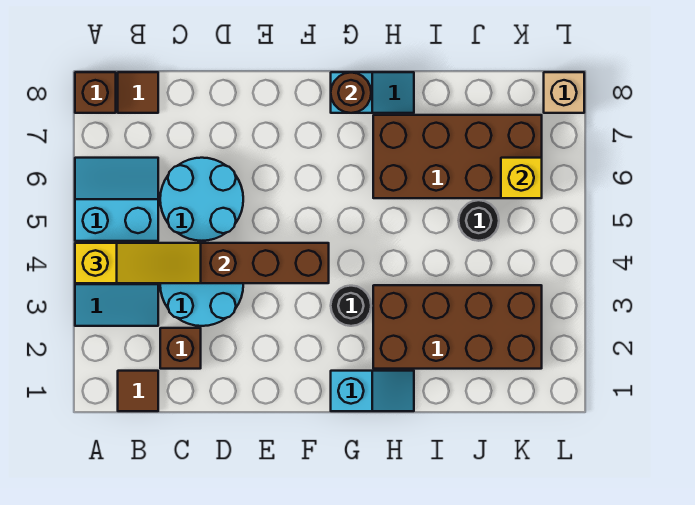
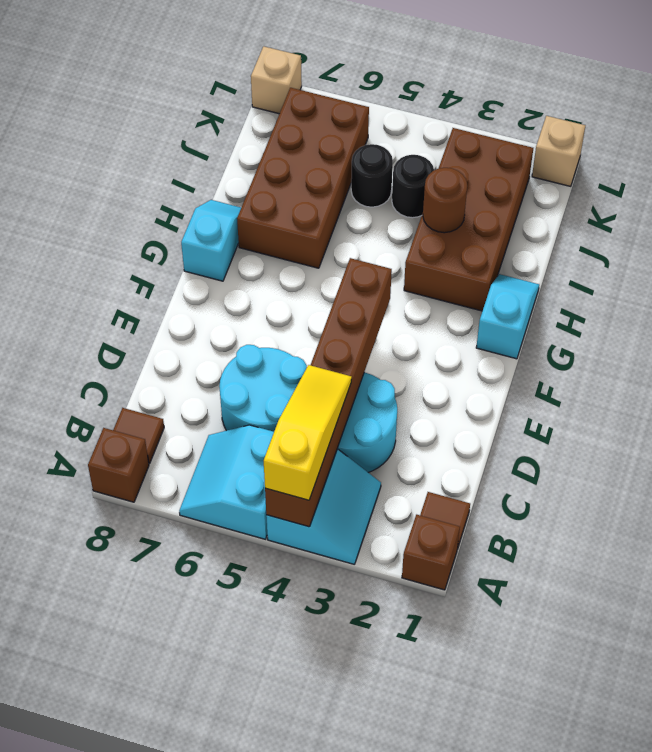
brown brick C2 level 1 -> brown brick A1 level 1
black round brick G3 level 1 -> black round brick J4 level 1
brown round brick G8 level 2 -> brown round brick I3 level 2
yellow brick K6 level 2 -> none
none -> tan brick L1 level 1

